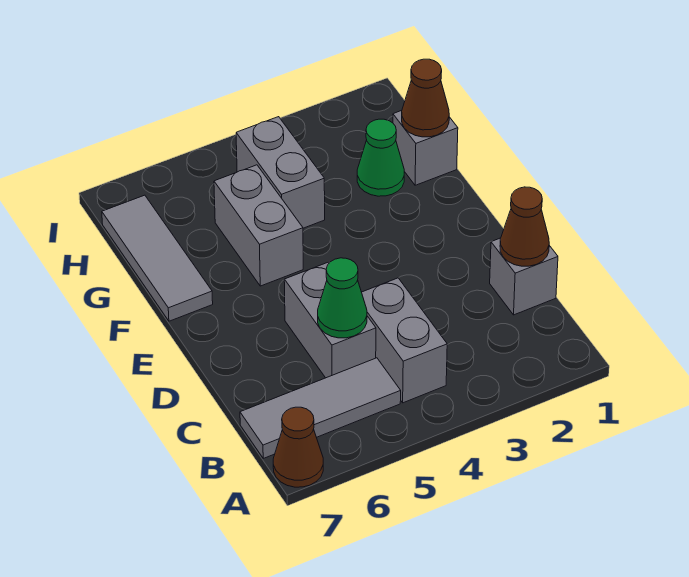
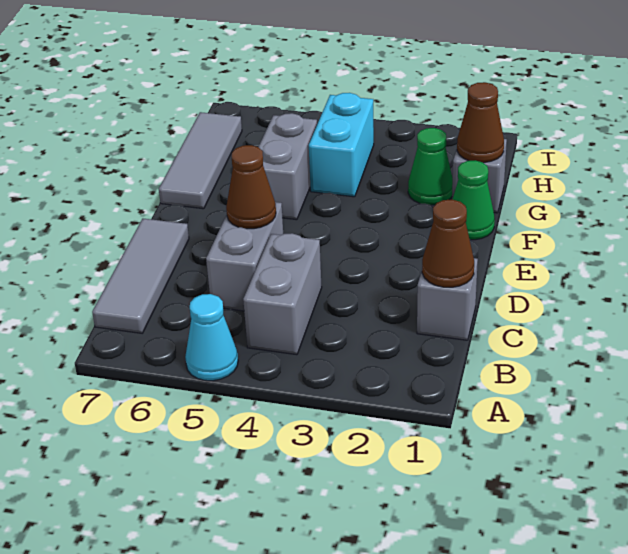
none -> cyan cone A5 level 1
brown cone A7 level 1 -> brown cone D5 level 2
grey tile B5:B7 level 1 -> grey tile B7:D7 level 1
green cone C5 level 2 -> green cone F1 level 1
grey brick G4:H4 level 1 -> cyan brick G4:H4 level 1

